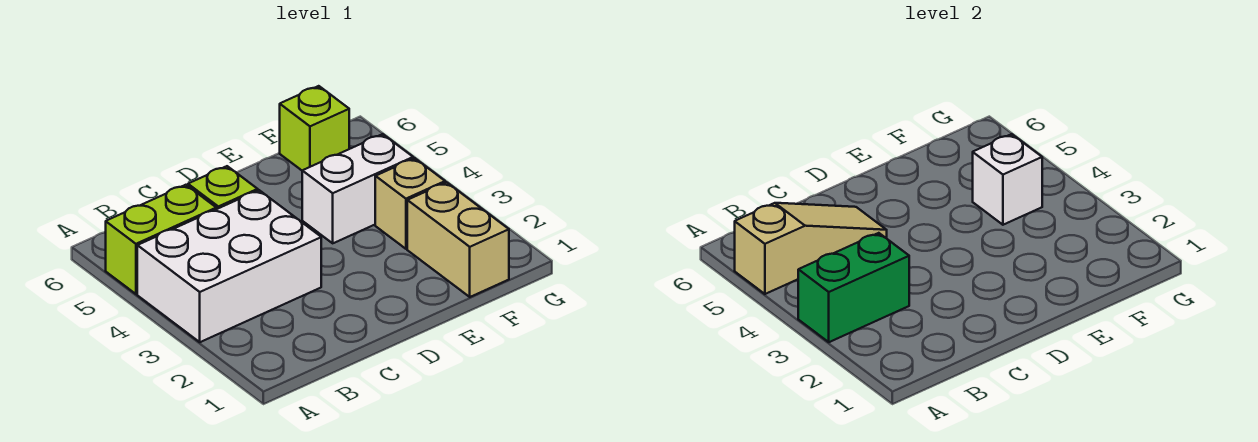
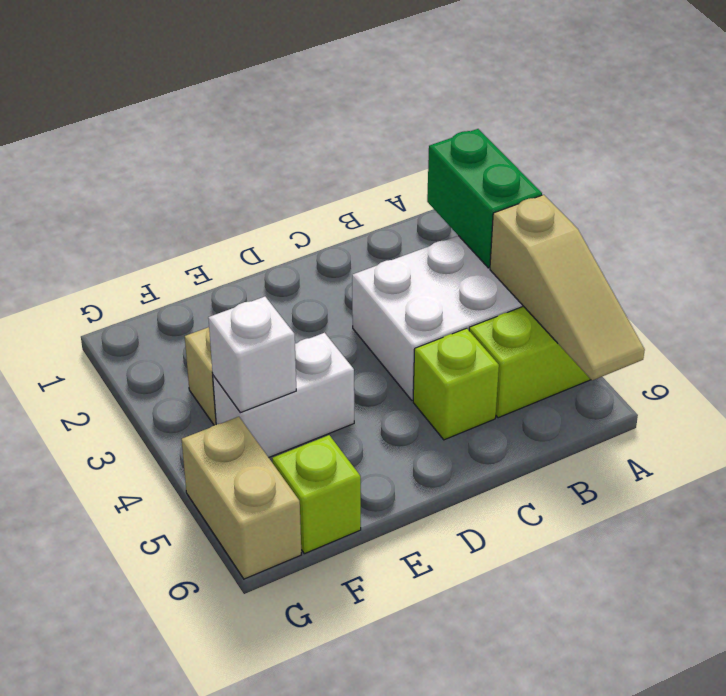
green brick A3:B3 level 2 -> green brick A2:A3 level 2
tan slope A5:C5 level 2 top A -> tan slope A4:A6 level 2 top 4
tan brick F1:F2 level 1 -> tan brick G5:G6 level 1

